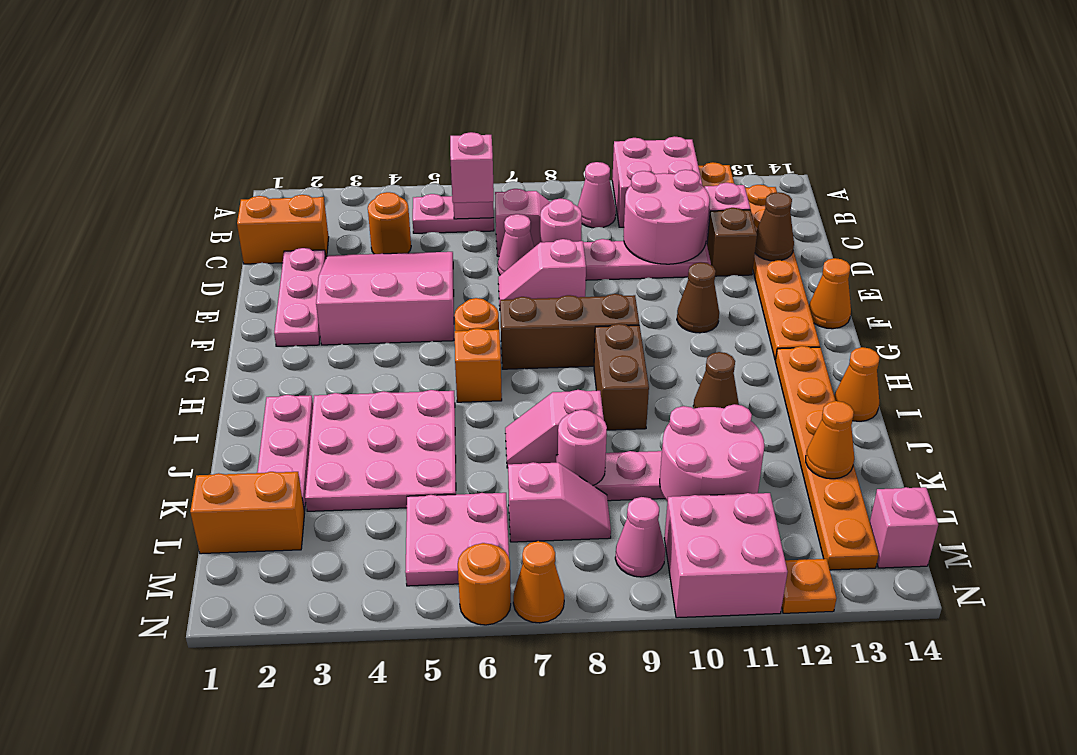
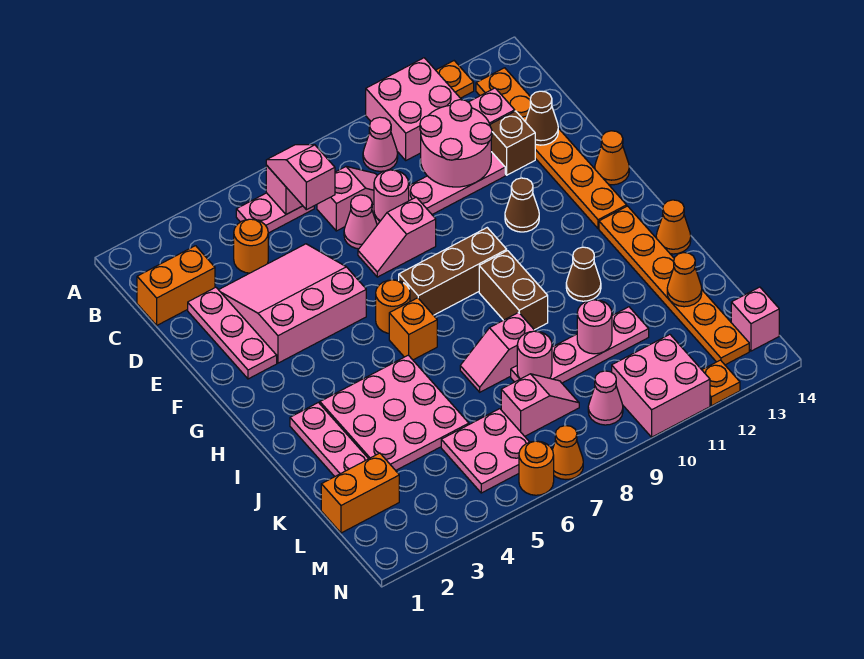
pink round brick K10:L11 level 2 -> pink round brick K10 level 2

